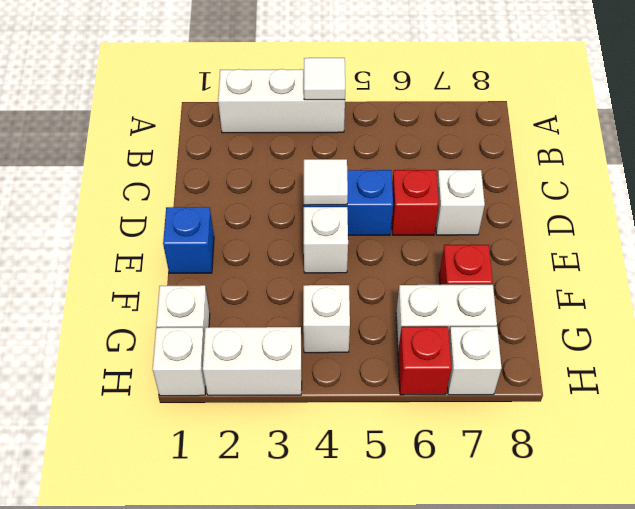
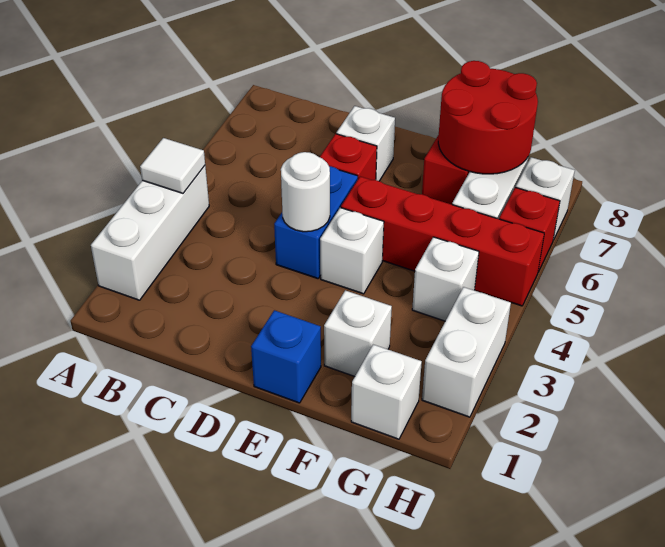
white tile D4 level 2 -> white round brick D4 level 2
none -> red brick E5:H5 level 1
none -> red round brick F7:G8 level 2
white brick H1 level 1 -> white brick F2 level 1

